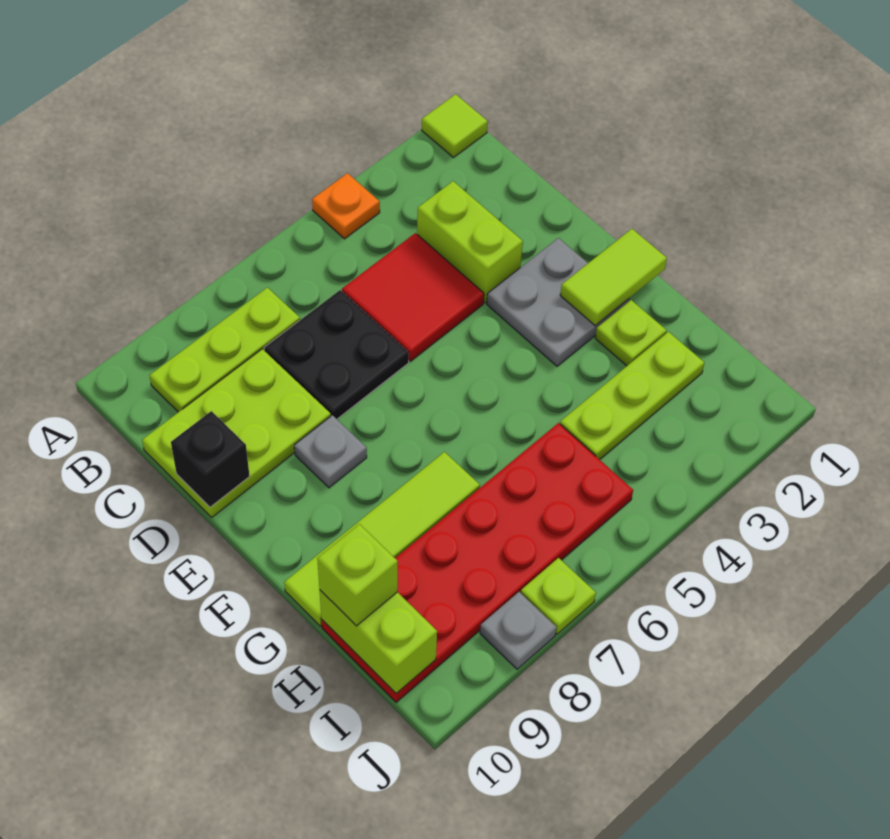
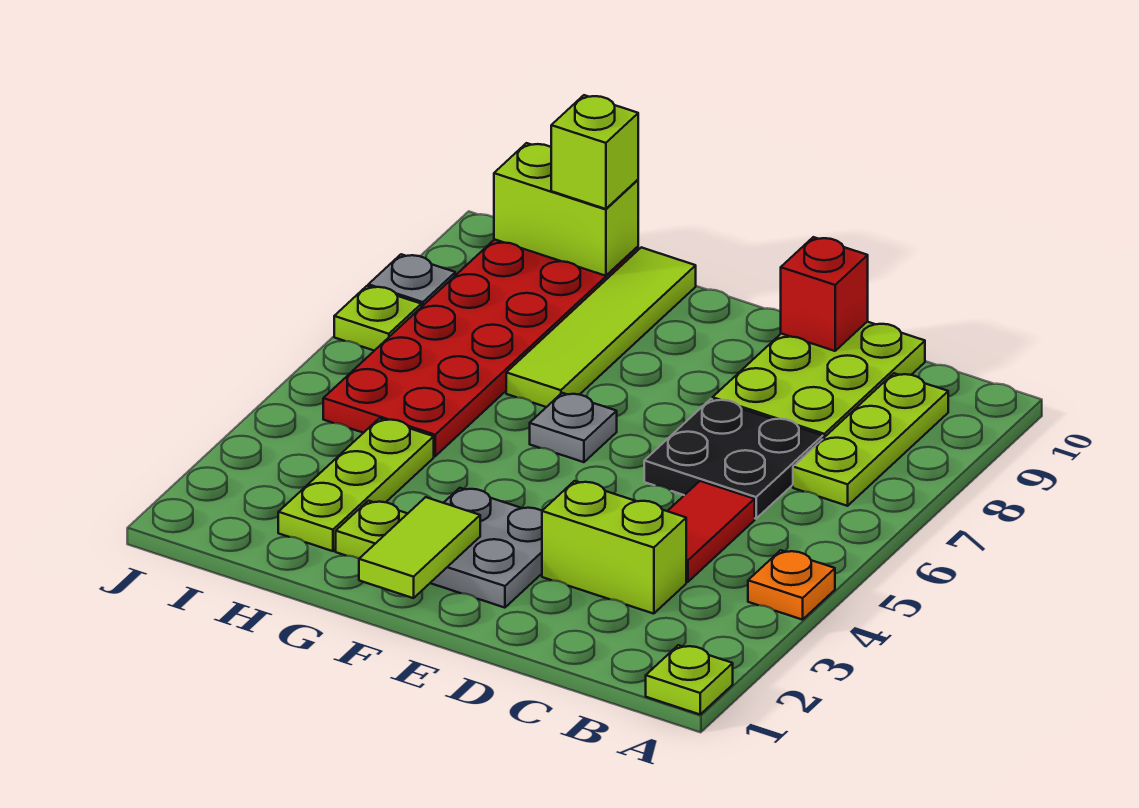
lime tile A1 level 1 -> lime plate A1 level 1
red tile C4:D5 level 1 -> red tile C4:C5 level 1
black brick D10 level 2 -> red brick D10 level 2
grey plate E8 level 1 -> grey plate F6 level 1

